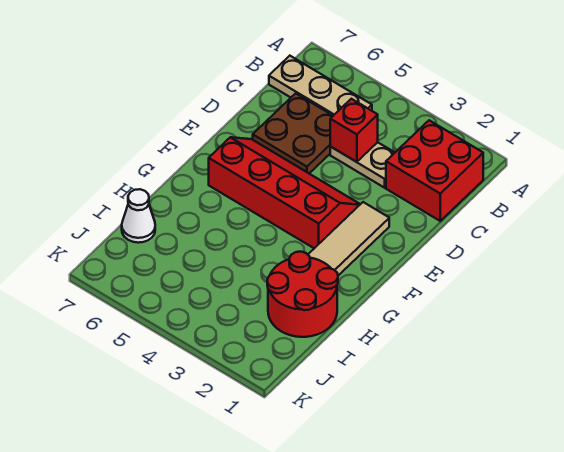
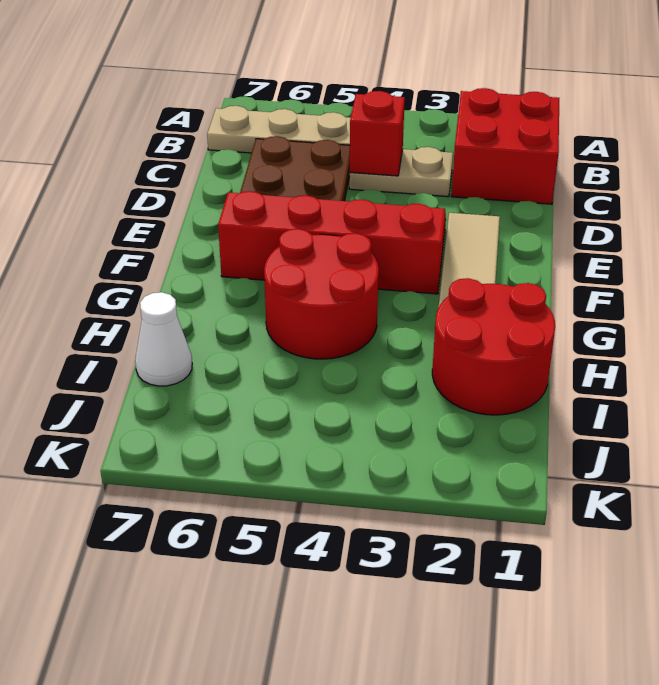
none -> red round brick G4:H5 level 1

